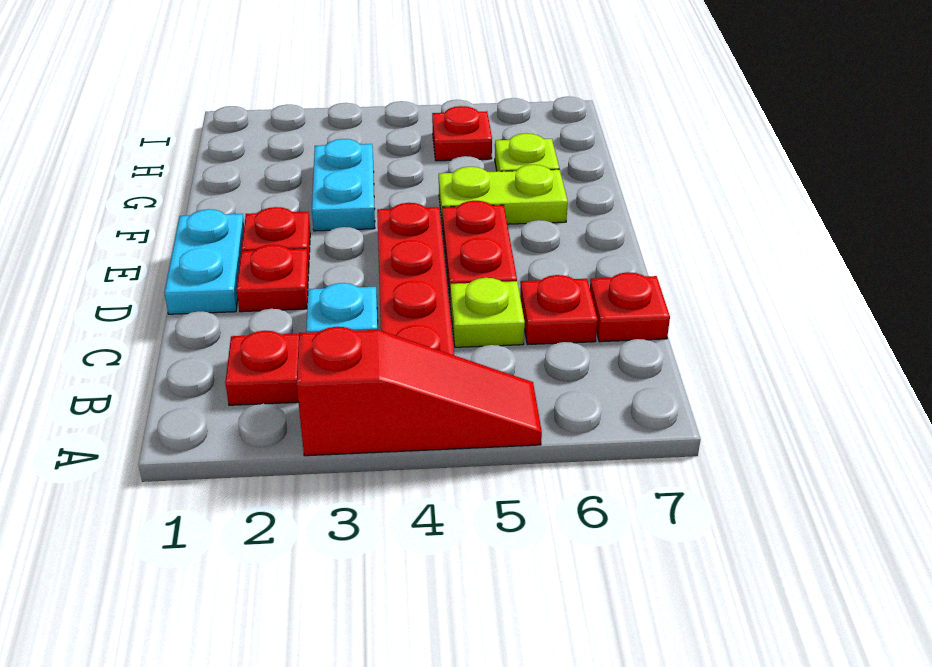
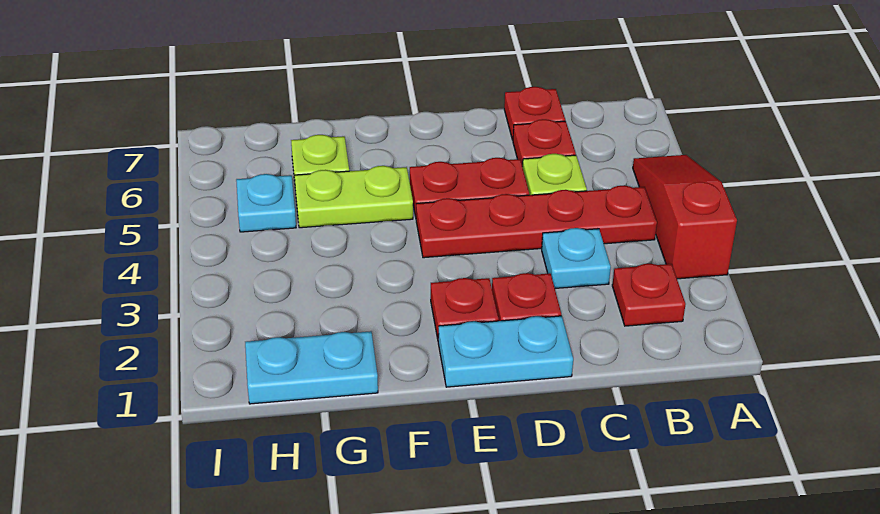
cyan plate F3:G3 level 1 -> cyan plate G1:H1 level 1
lime plate F5:F6 level 1 -> lime plate F5:G5 level 1
red plate H5 level 1 -> cyan plate H5 level 1

